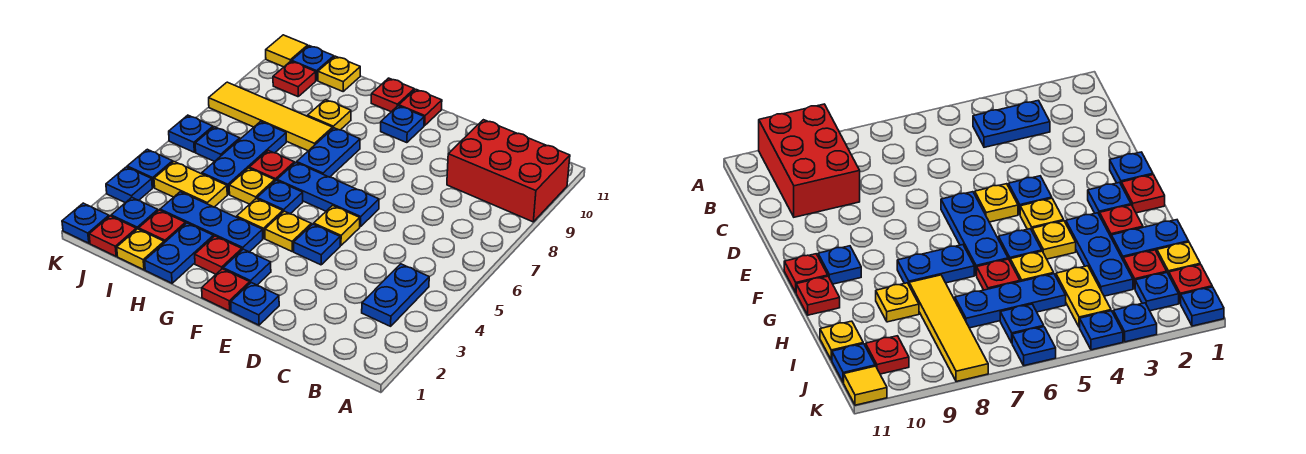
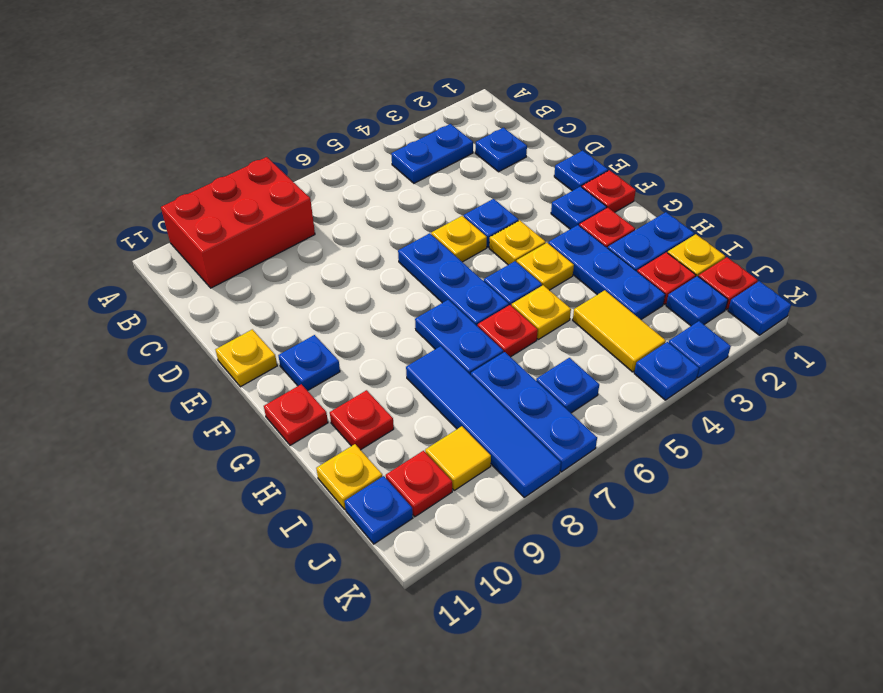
red brick A9:C10 level 1 -> red brick A8:B10 level 1
red plate F11 level 1 -> red plate H10 level 1
blue plate G7:G8 level 1 -> blue plate G7:H7 level 1
yellow tile H8:K8 level 1 -> blue tile H8:K8 level 1
yellow plate H9 level 1 -> yellow plate E11 level 1
yellow plate I4:J4 level 1 -> yellow tile I4:J4 level 1
blue plate I5:I7 level 1 -> blue plate I7:K7 level 1
blue plate K6 level 1 -> blue plate C2 level 1
yellow tile K11 level 1 -> yellow tile J9 level 1

